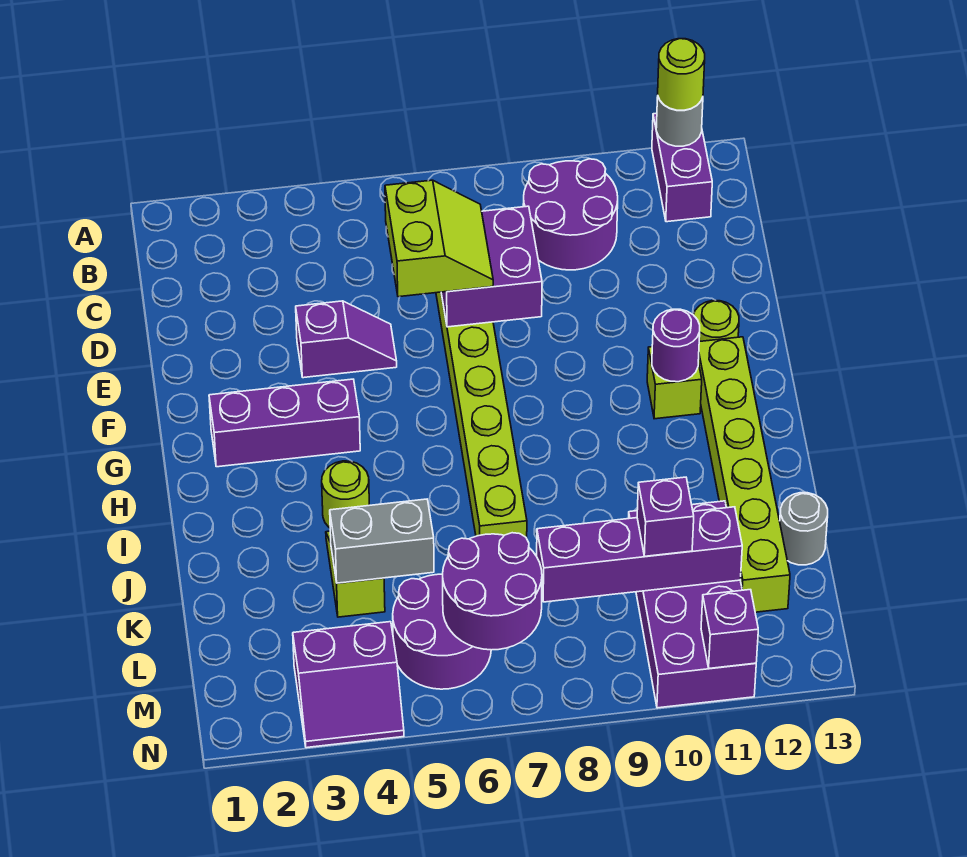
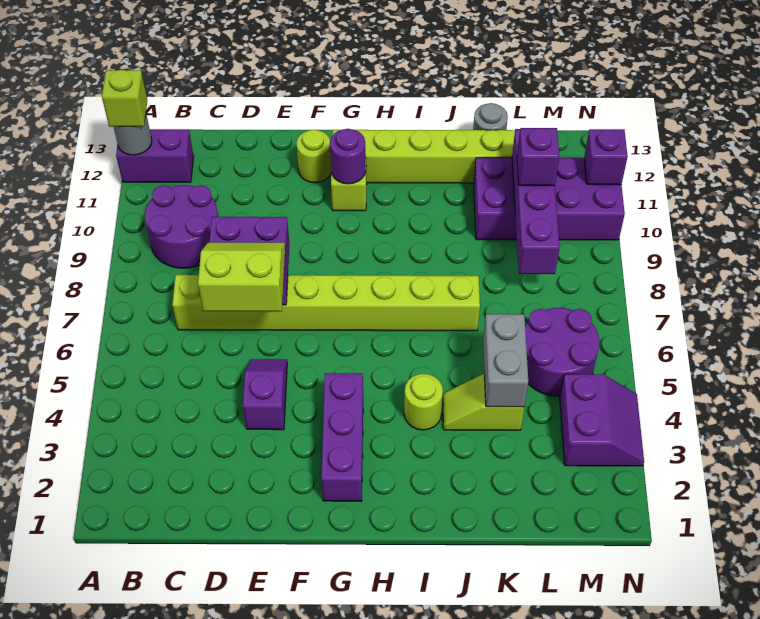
lime round brick A12 level 3 -> lime brick A12 level 3
purple round brick L6:M7 level 2 -> none

